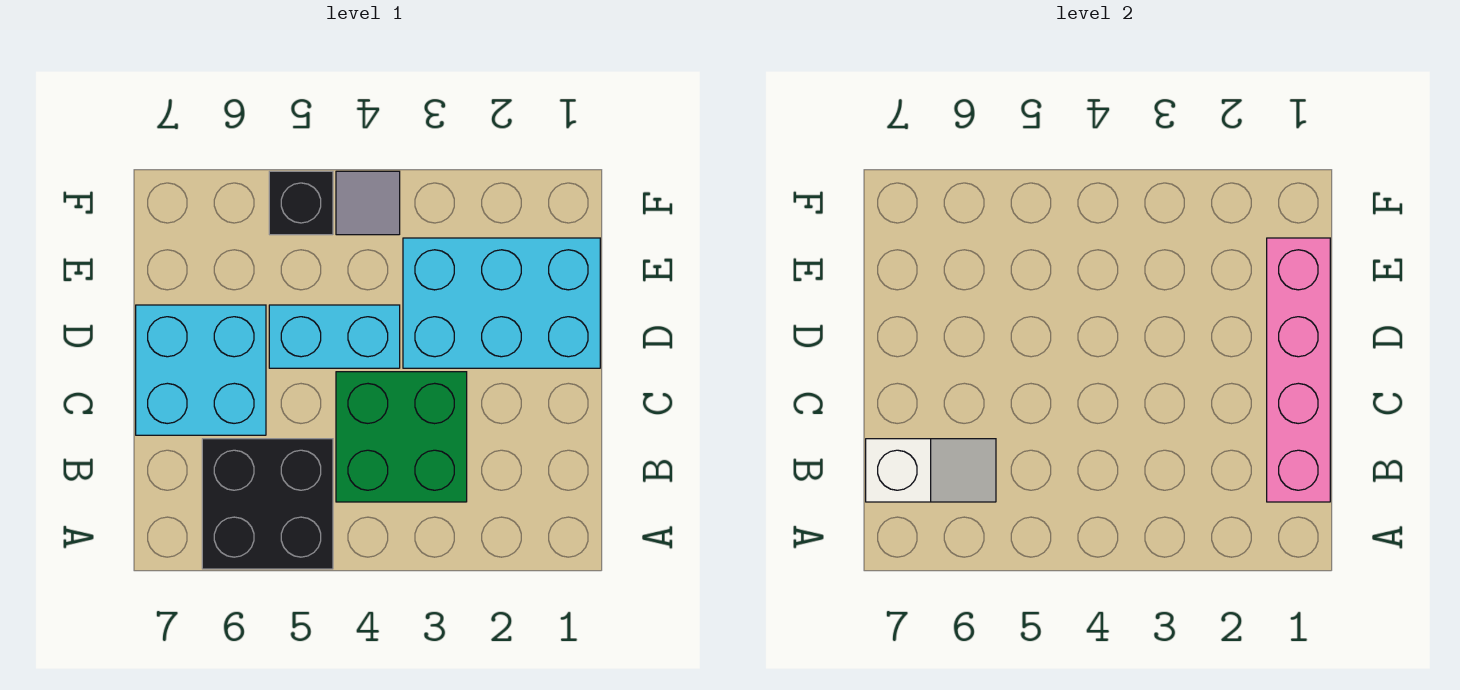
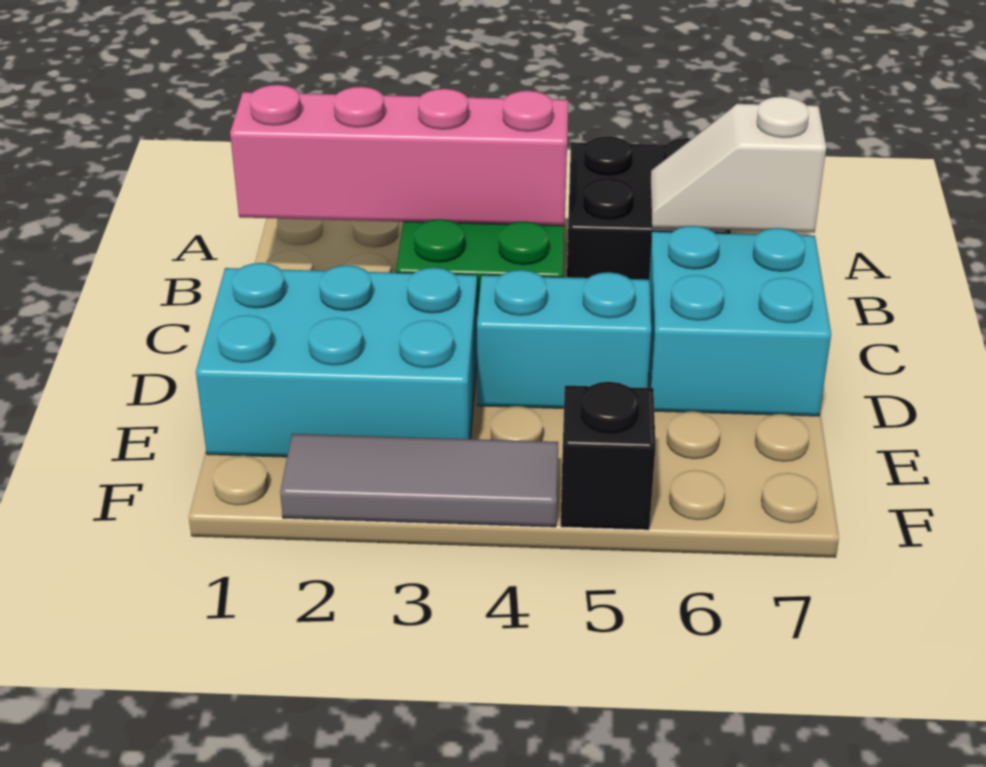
pink brick B1:E1 level 2 -> pink brick B1:B4 level 2
grey tile F4 level 1 -> grey tile F2:F4 level 1

